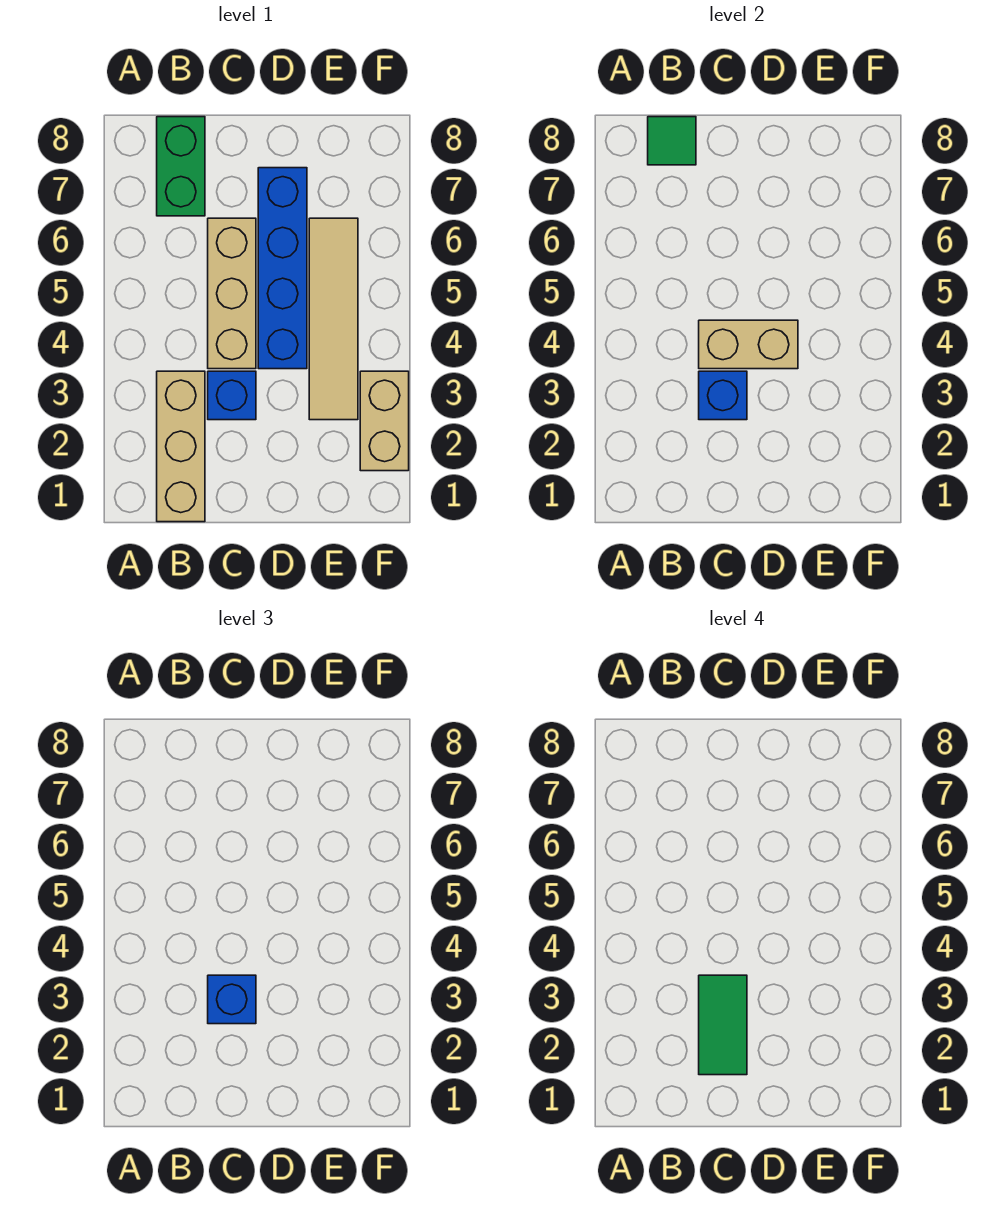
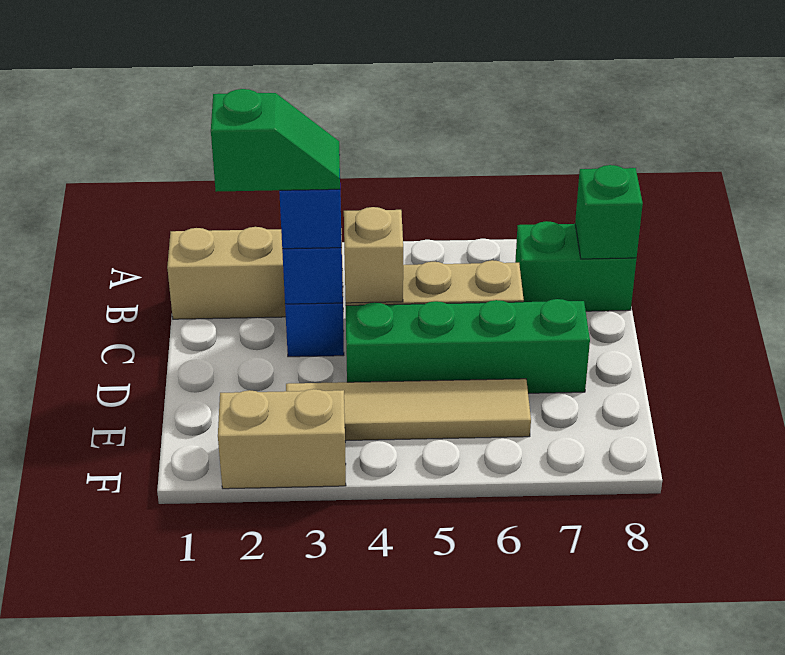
green tile B8 level 2 -> green brick B8 level 2
green tile C2:C3 level 4 -> green slope C2:C3 level 4 top 2
tan brick C4:D4 level 2 -> tan brick C4 level 2
blue brick D4:D7 level 1 -> green brick D4:D7 level 1

